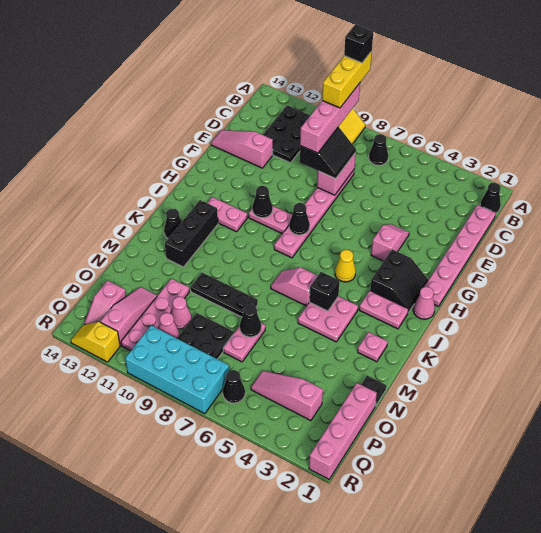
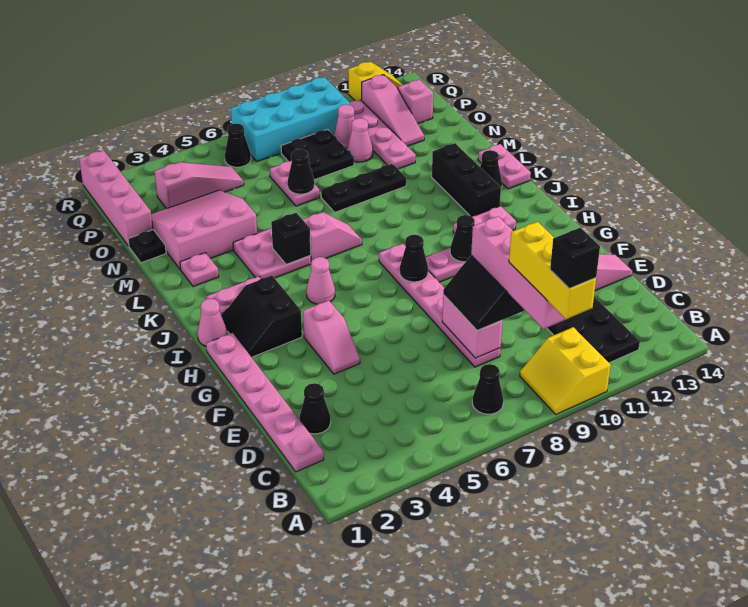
black cone B1 level 1 -> black cone D2 level 1
yellow cone I5 level 1 -> pink cone I5 level 1
none -> pink plate K14:L14 level 1
none -> pink slope M2:O4 level 1 top M

